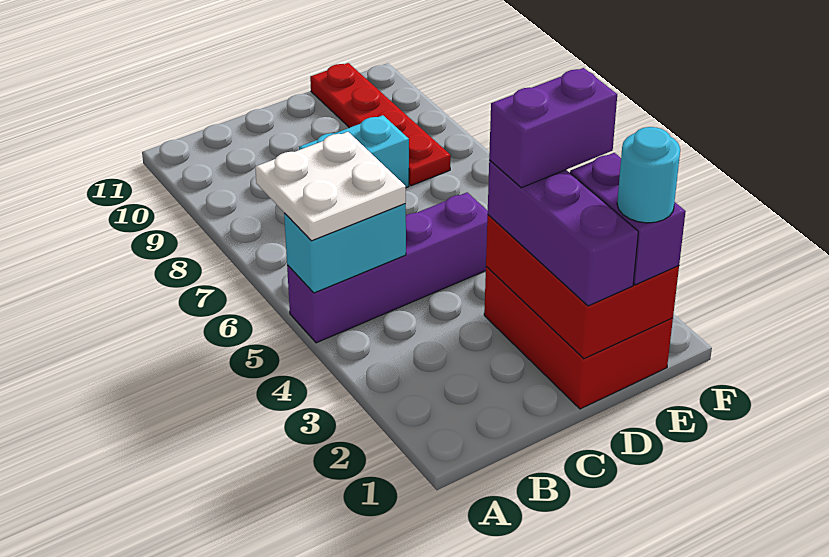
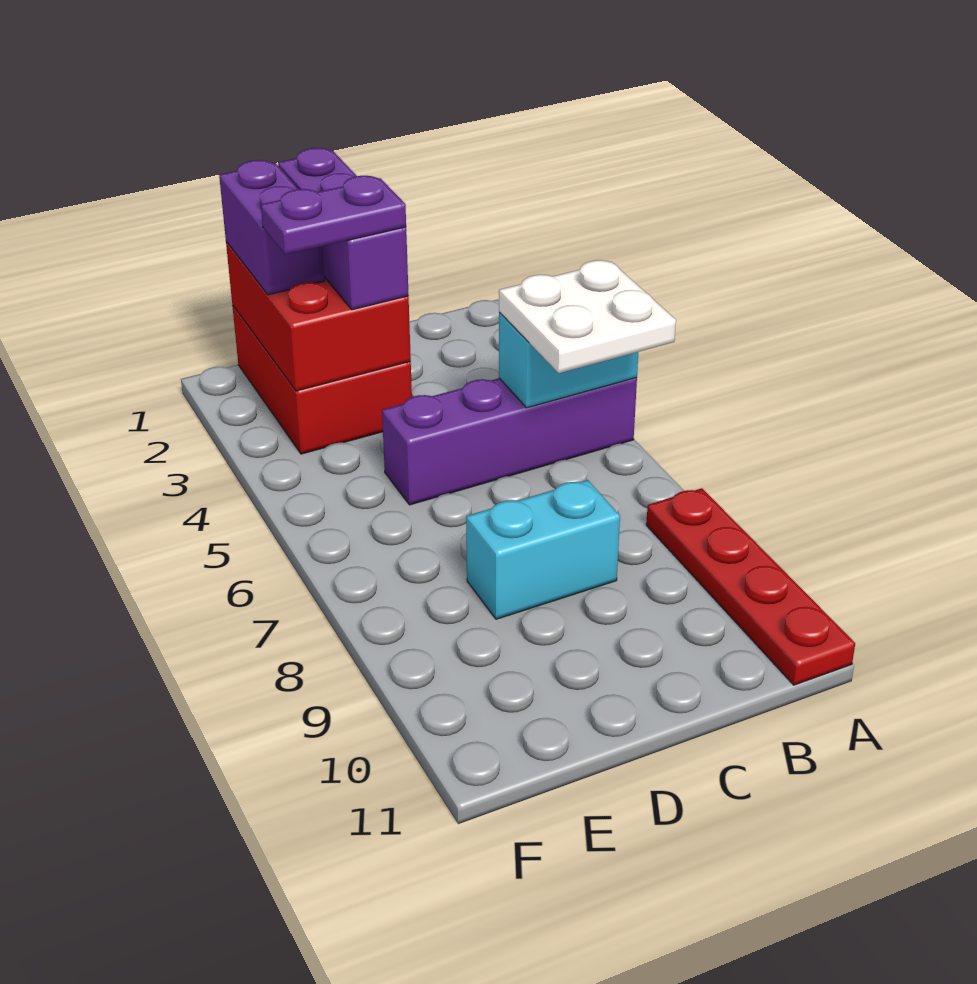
purple brick D3:E3 level 4 -> purple plate D3:E3 level 4
cyan round brick E1 level 4 -> none
red plate E8:E11 level 1 -> red plate A8:A11 level 1

